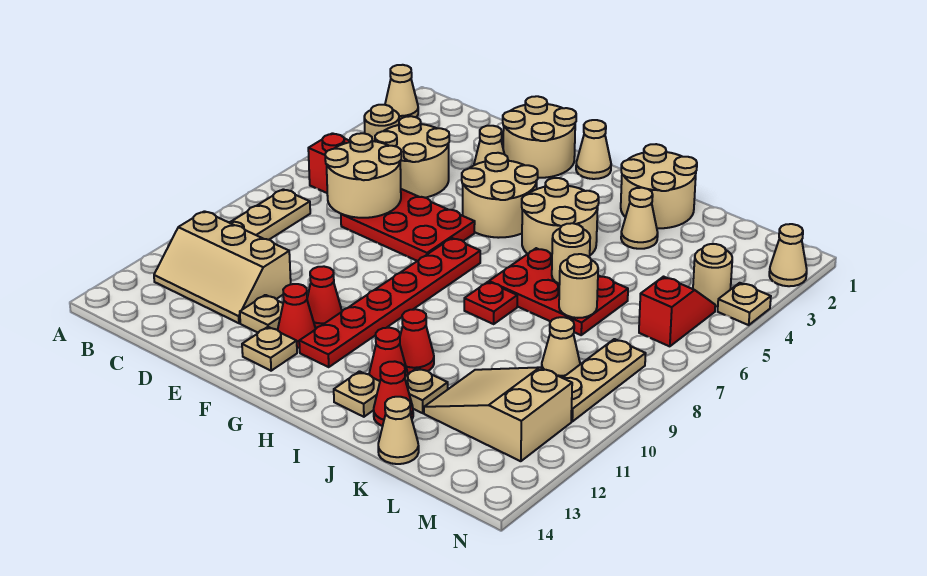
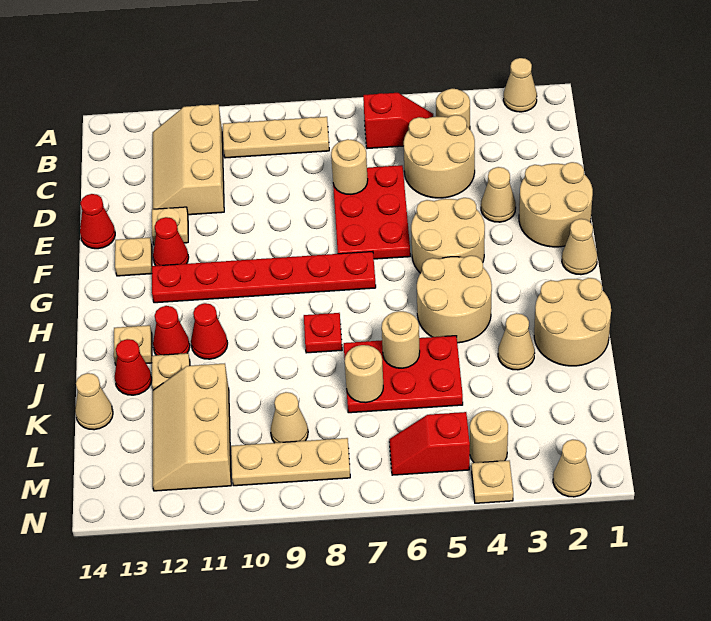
tan round brick C6:D7 level 2 -> tan round brick D7 level 2
red cone F11 level 1 -> red cone E14 level 1
red plate I6:K7 level 1 -> red plate J5:K7 level 1
tan slope K11:M12 level 1 top M -> tan slope K11:M12 level 1 top 11
red slope M5:M6 level 1 top 6 -> red slope M5:M6 level 1 top 5

